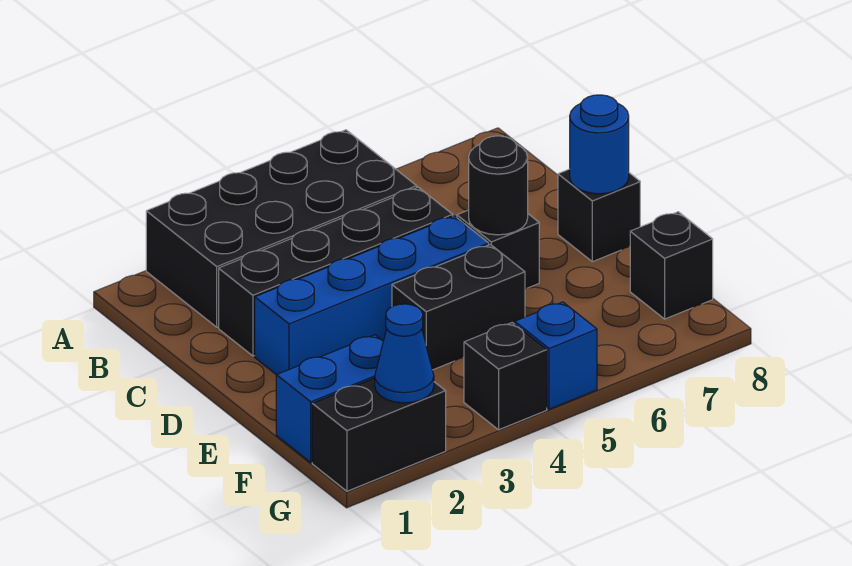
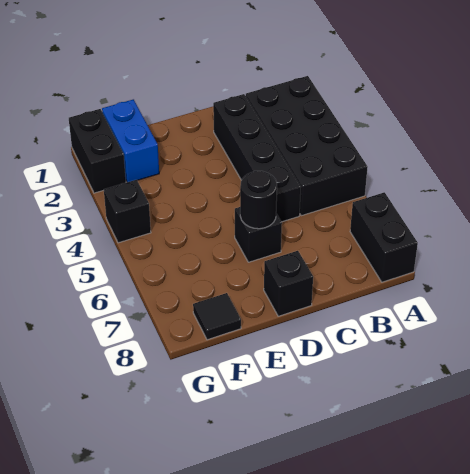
blue brick D2:D5 level 1 -> none
blue round brick D8 level 2 -> none
black brick E4:E5 level 1 -> black brick A7:A8 level 1
black brick F8 level 1 -> black tile F8 level 1
blue cone G2 level 2 -> none
blue brick G5 level 1 -> none

